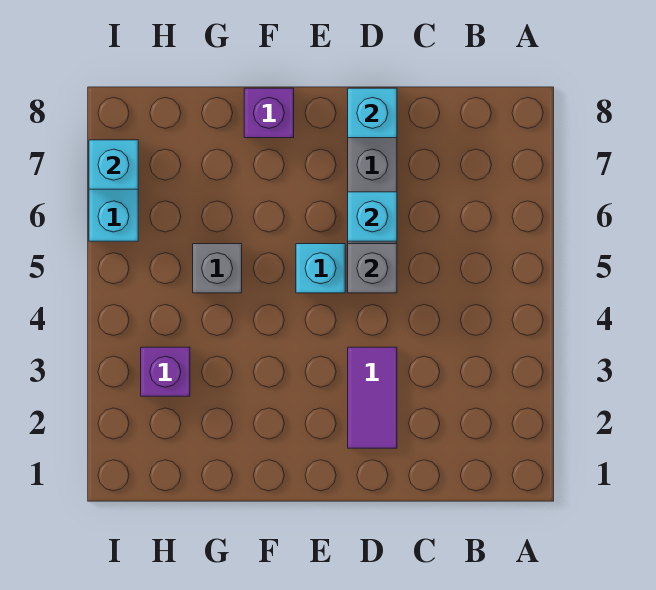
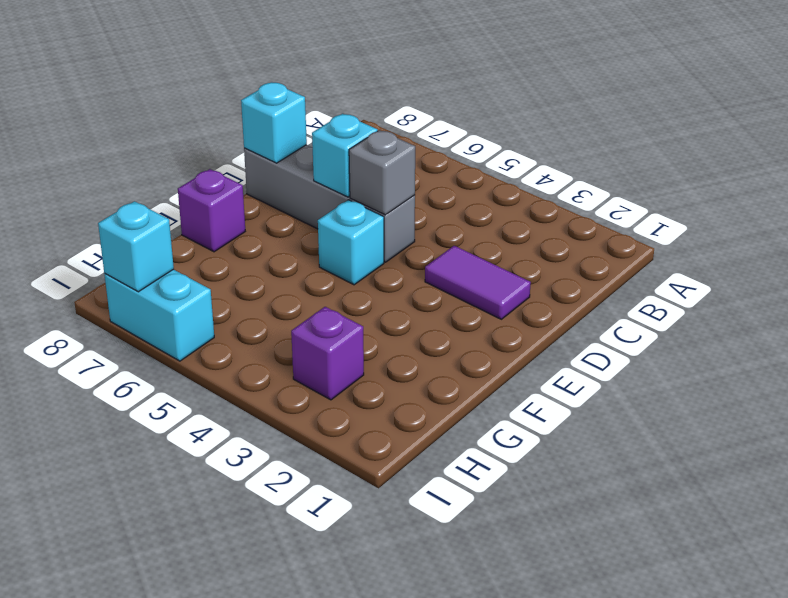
grey brick G5 level 1 -> none

